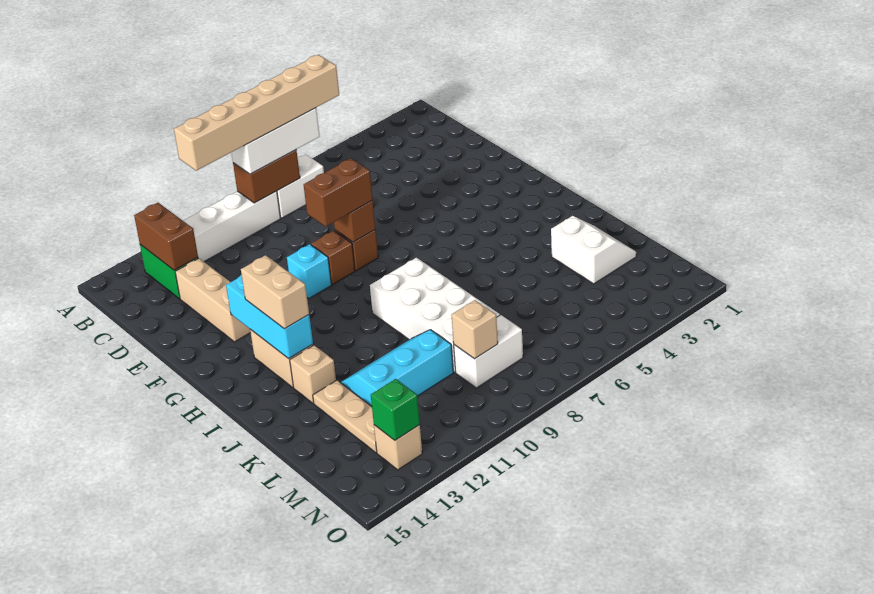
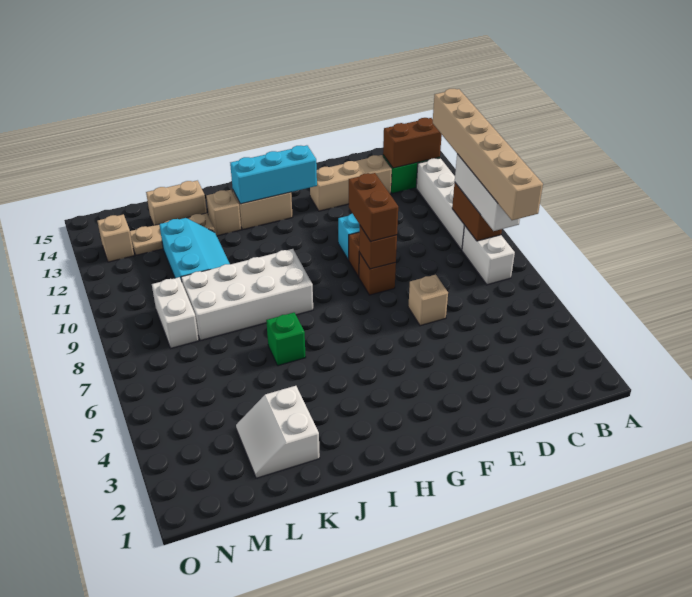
tan brick H13:I13 level 3 -> tan brick K14:L14 level 1
white slope K2:L3 level 1 top 3 -> white slope K2:L3 level 1 top K
tan brick M9 level 2 -> tan brick E6 level 1
green brick N13 level 2 -> green brick J6 level 1

